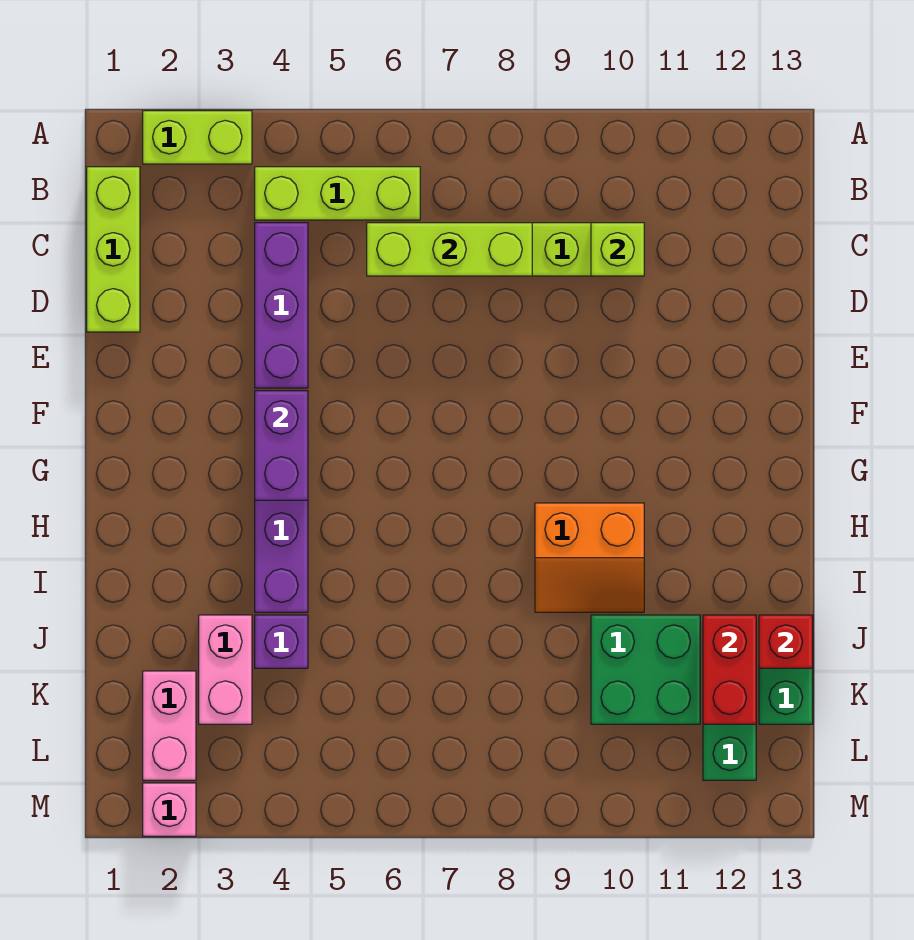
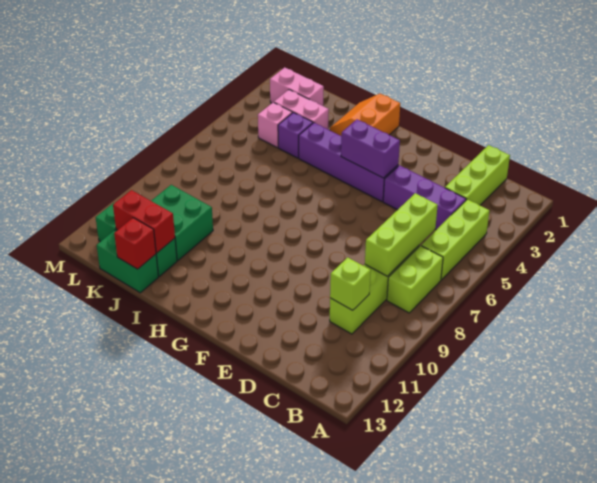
lime brick A2:A3 level 1 -> lime brick B7:B8 level 1
lime brick B1:D1 level 1 -> lime brick C1:C3 level 1
orange slope H9:I10 level 1 top H -> orange slope H1:I2 level 1 top H
pink brick M2 level 1 -> pink brick K4 level 1

